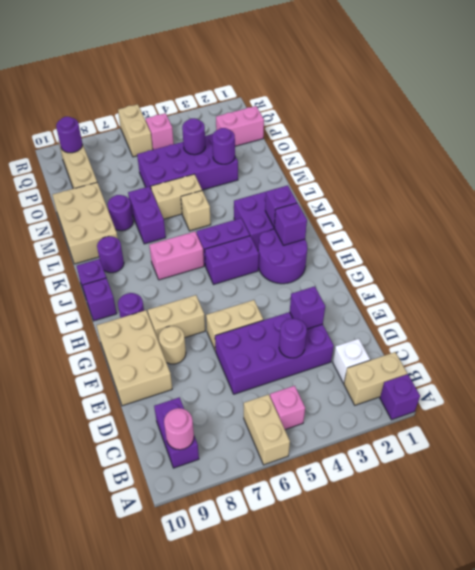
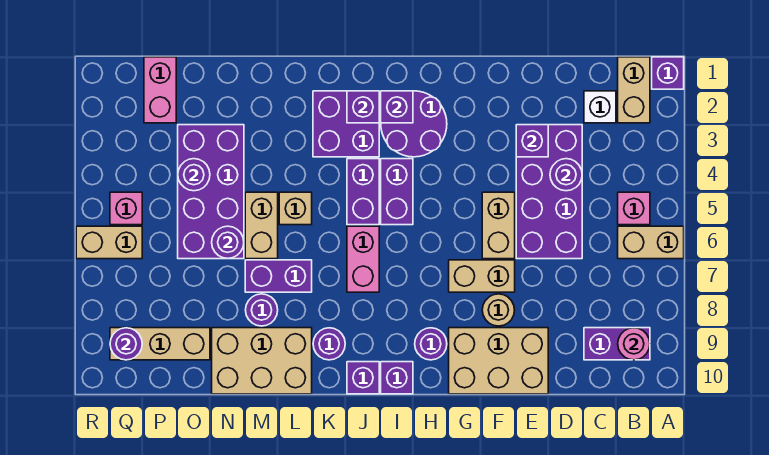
tan brick G7:G8 level 1 -> tan brick F7:G7 level 1
purple round brick N3 level 2 -> purple round brick N6 level 2

